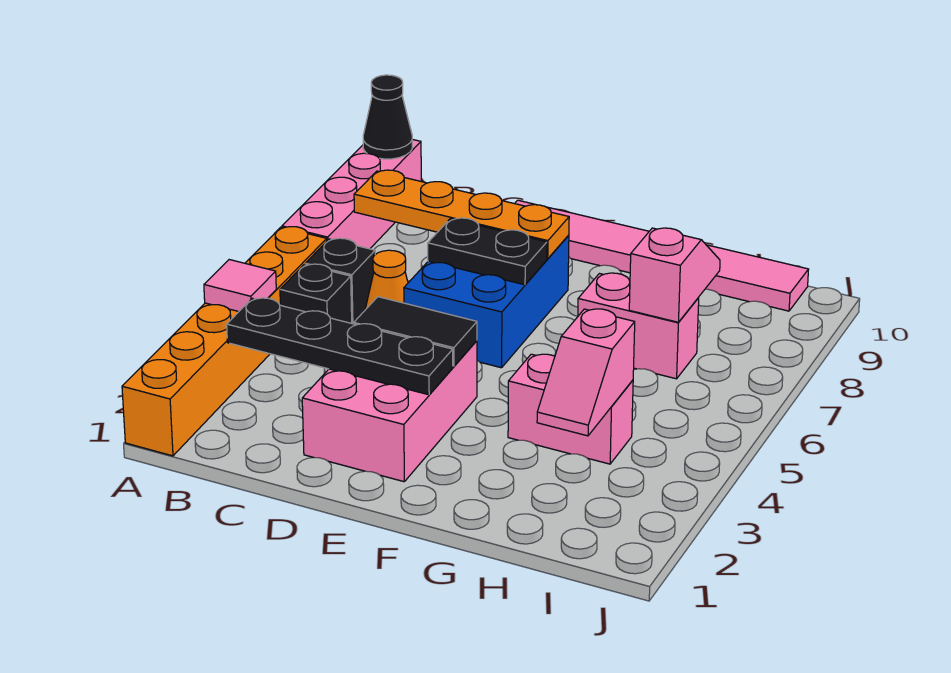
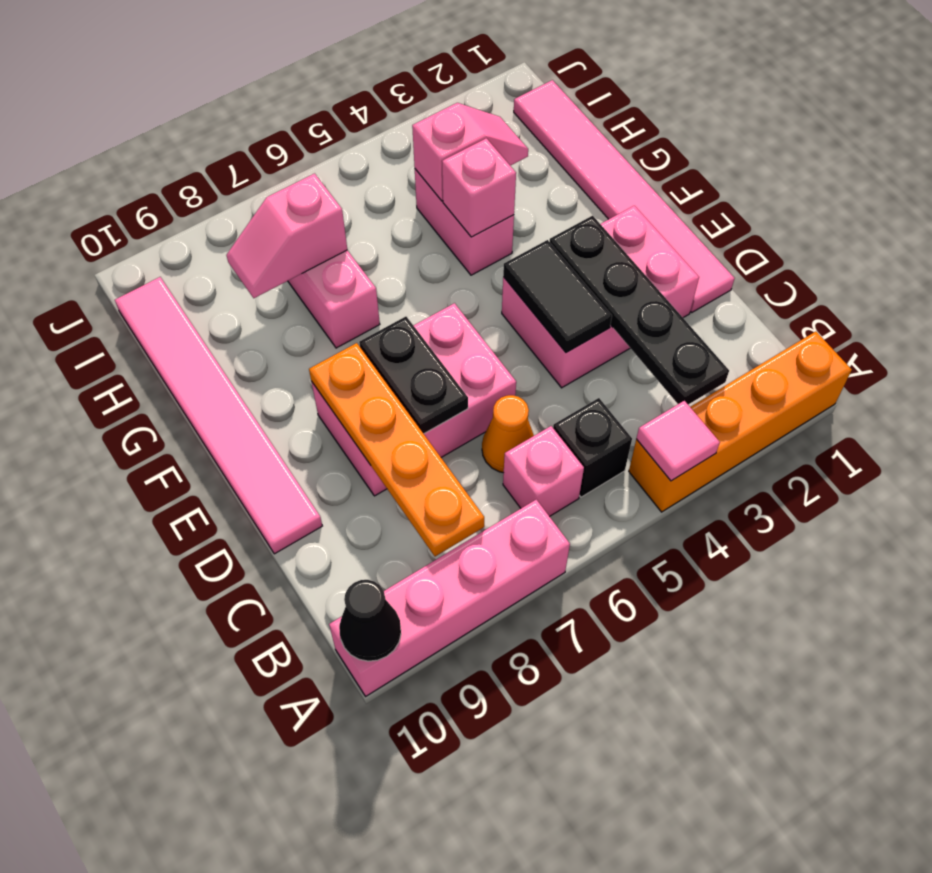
orange brick A1:A6 level 1 -> orange brick A1:A4 level 1
black brick B6 level 1 -> pink brick B6 level 1
none -> pink tile D1:I1 level 1
blue brick D6:E8 level 1 -> pink brick D6:E8 level 1
none -> pink brick G4 level 2

